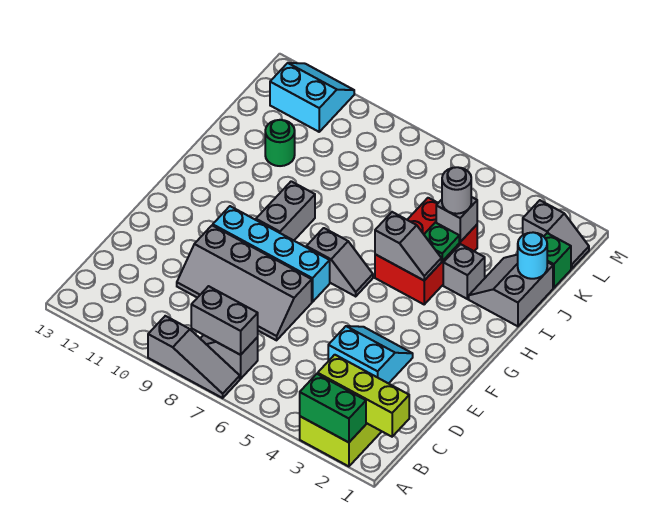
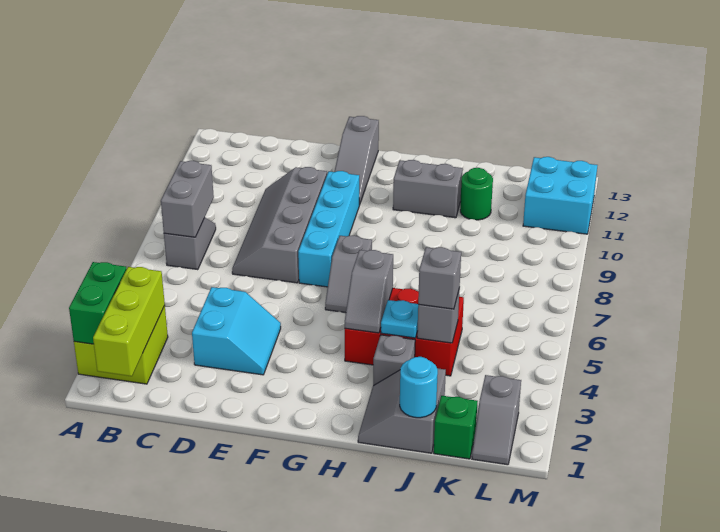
grey slope A7:A9 level 1 top 9 -> grey slope F11:F13 level 1 top 13
grey brick G9:H9 level 1 -> grey brick H11:I11 level 1
grey slope I1:J2 level 1 top 1 -> grey slope I1:J2 level 1 top J
green plate I4 level 2 -> cyan plate I4 level 2
grey round brick J4 level 3 -> grey brick J4 level 3
cyan slope L11:M12 level 1 top L -> cyan brick L11:M12 level 1

